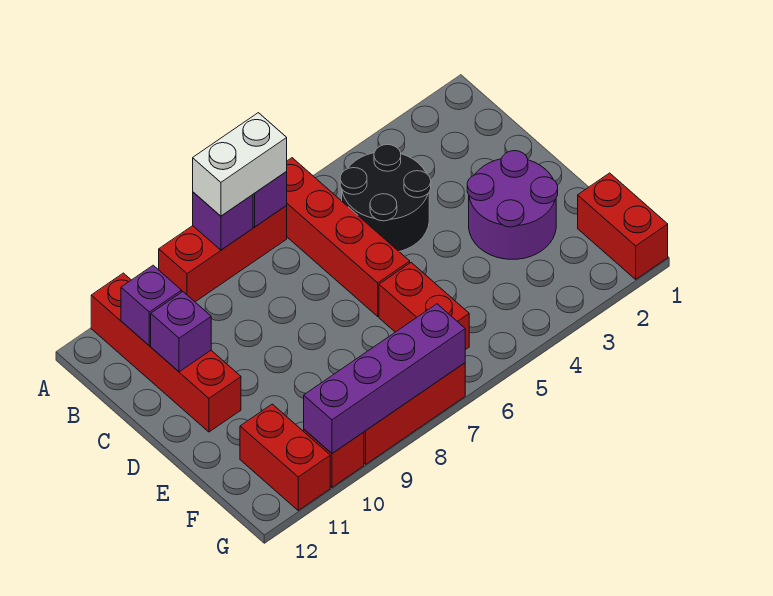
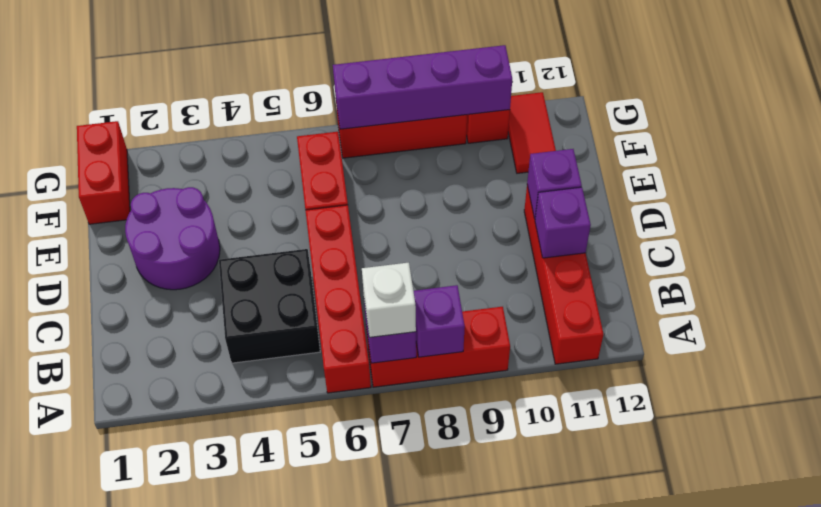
white brick A7:A8 level 3 -> white brick A7 level 3
black round brick B4:C5 level 1 -> black brick B4:C5 level 1
purple brick B11 level 2 -> purple brick D11 level 2
red brick F11:G11 level 1 -> red tile F11:G11 level 1

